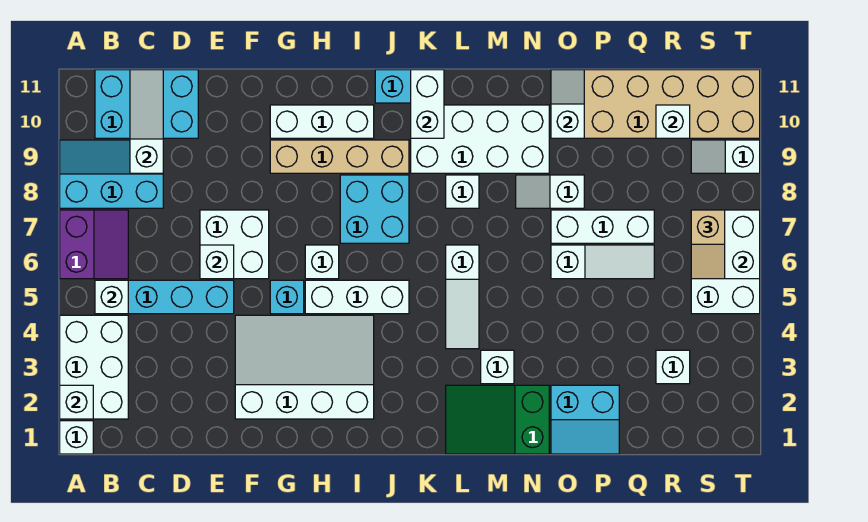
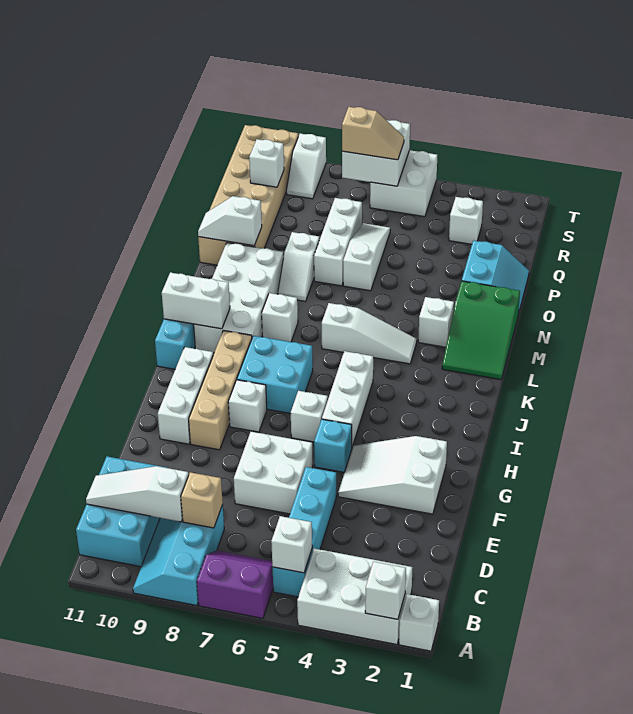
none -> tan brick C8 level 2
white brick E6 level 2 -> white brick H8 level 1
white slope F2:I4 level 1 top 2 -> white slope F2:G4 level 1 top 2

